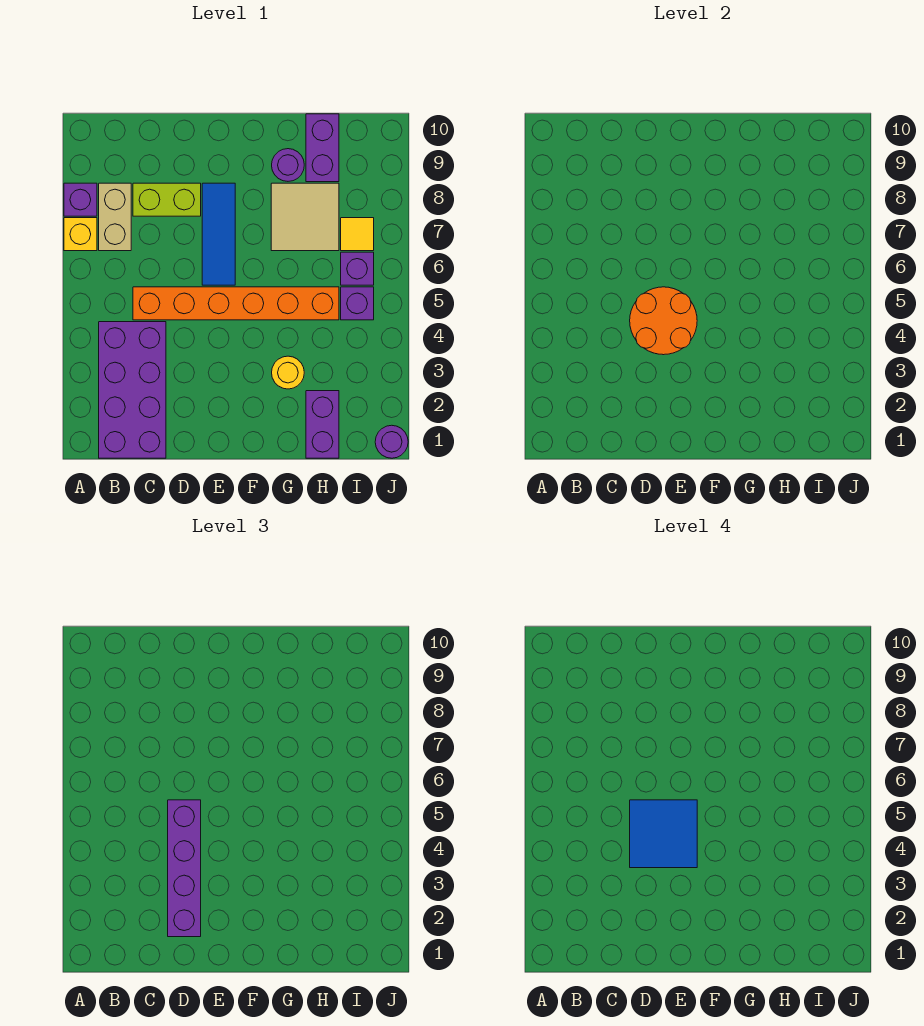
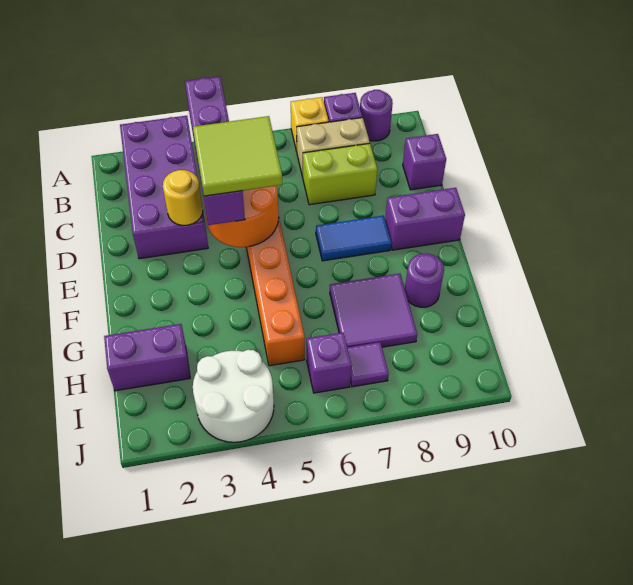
purple brick B1:C4 level 1 -> purple brick A2:D3 level 1
lime brick C8:D8 level 1 -> lime brick C7:C8 level 1
purple brick D2:D5 level 3 -> purple brick B4:E4 level 3
blue tile D4:E5 level 4 -> lime tile D4:E5 level 4
blue tile E6:E8 level 1 -> blue tile E7:E8 level 1
yellow round brick G3 level 1 -> yellow round brick D3 level 2
tan tile G7:H8 level 1 -> purple tile G7:H8 level 1
purple brick H9:H10 level 1 -> purple brick E9:E10 level 1
none -> white round brick I3:J4 level 1
purple brick I5 level 1 -> purple brick C10 level 1
yellow tile I7 level 1 -> purple tile I7 level 1
purple round brick J1 level 1 -> purple round brick A9 level 1

